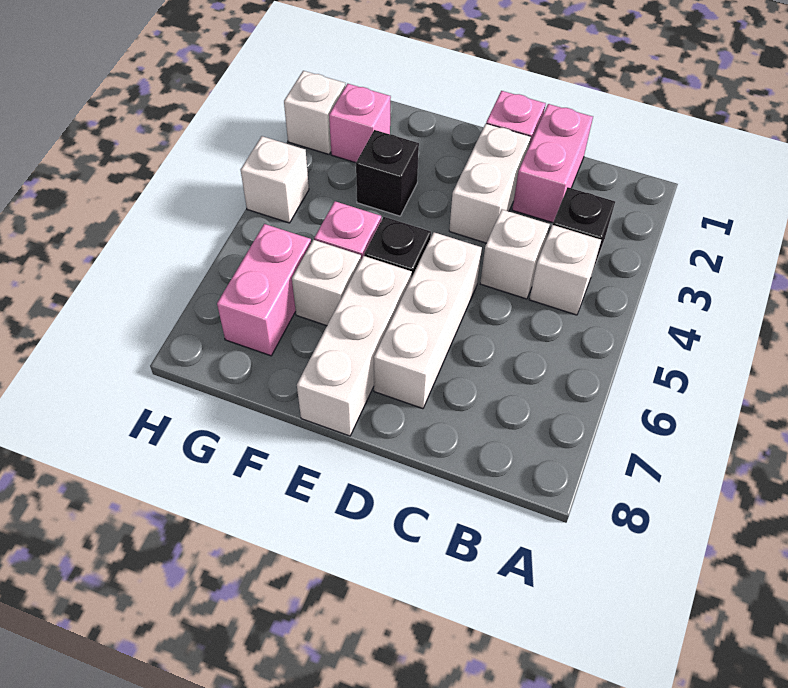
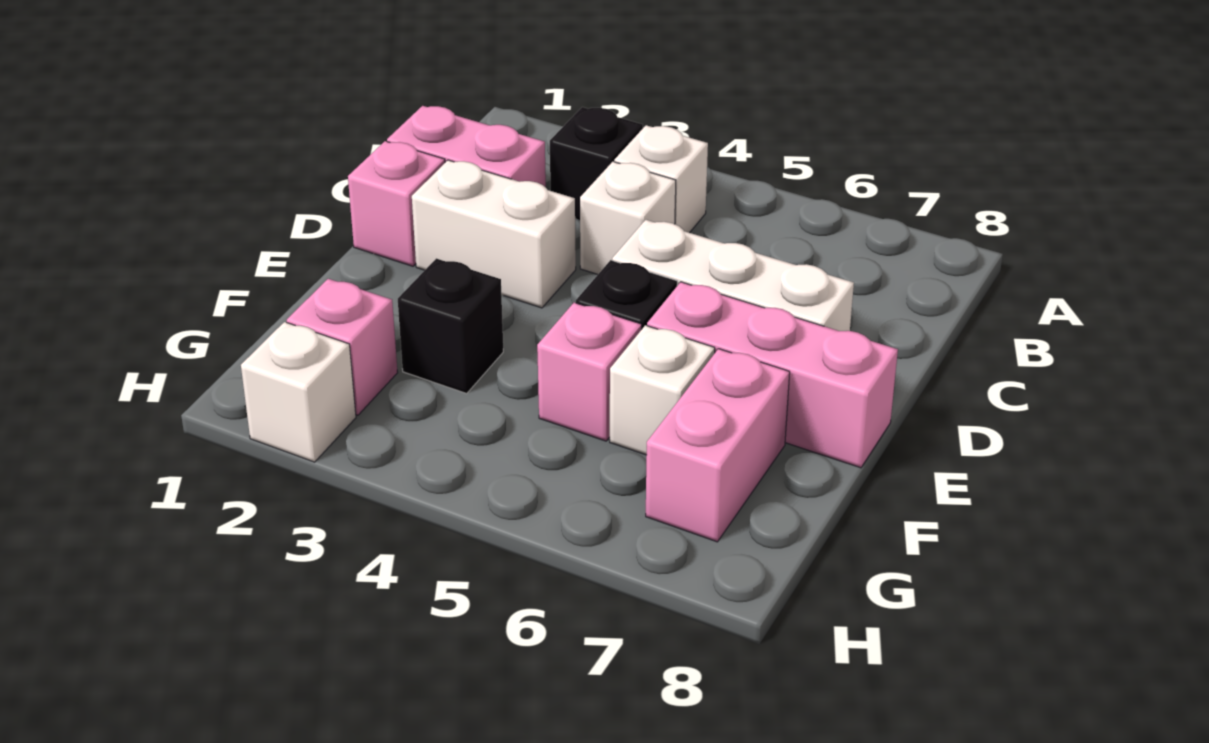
white brick E6:E8 level 1 -> pink brick E6:E8 level 1
pink brick G6:G7 level 1 -> pink brick F7:G7 level 1
white brick H4 level 1 -> none

